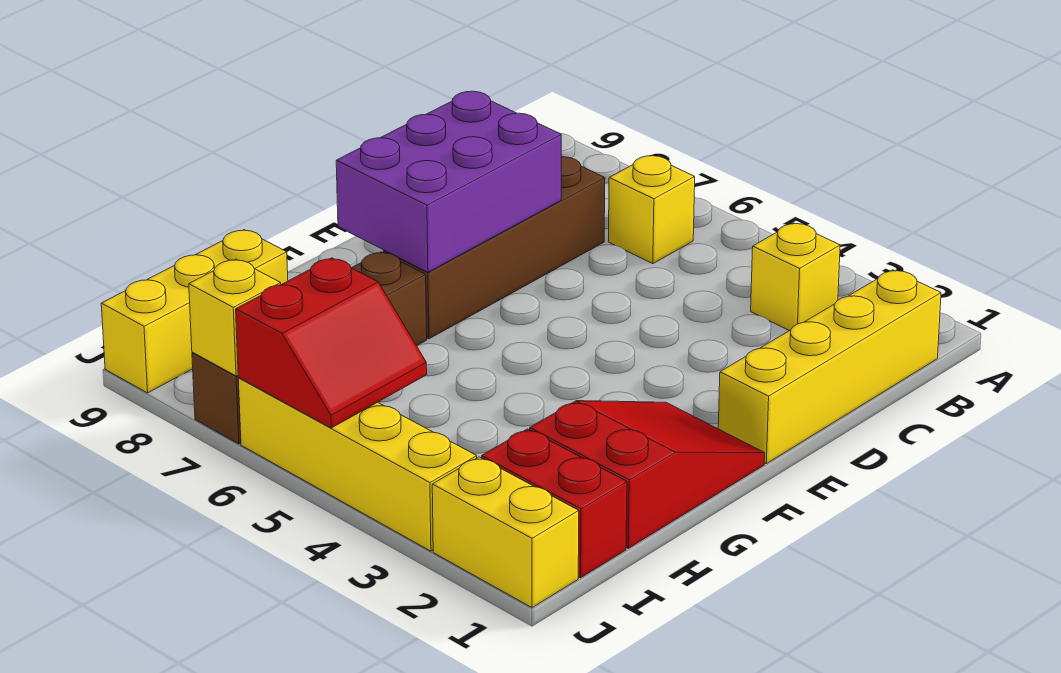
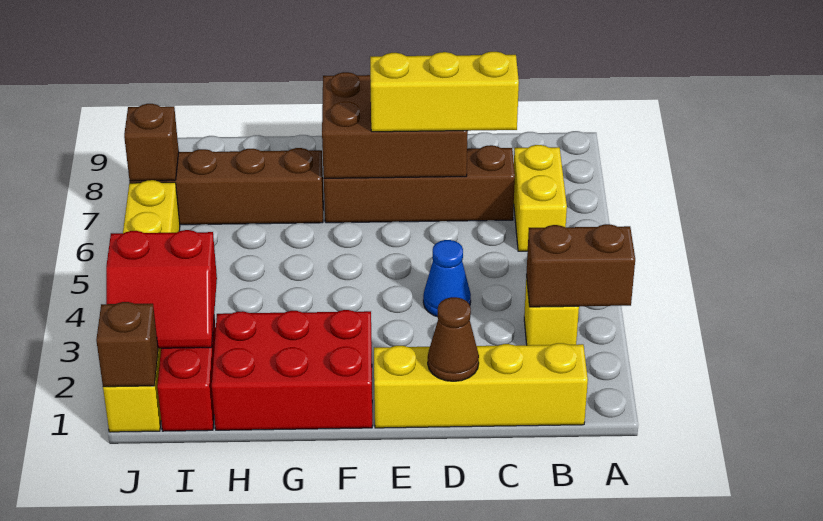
none -> brown brick A3:B3 level 2
yellow brick B6 level 1 -> yellow brick B6:B7 level 1
none -> brown cone D1 level 2
none -> blue cone D4 level 1
purple brick D7:F8 level 2 -> brown brick D7:F8 level 2
red slope F1:H2 level 1 top H -> red brick F1:H2 level 1
yellow brick H9:J9 level 1 -> yellow brick C7:E7 level 3
red slope I5:J6 level 2 top 6 -> red slope I2:J3 level 2 top 3
none -> brown brick J1 level 2
yellow brick J7 level 2 -> brown brick J7 level 2

